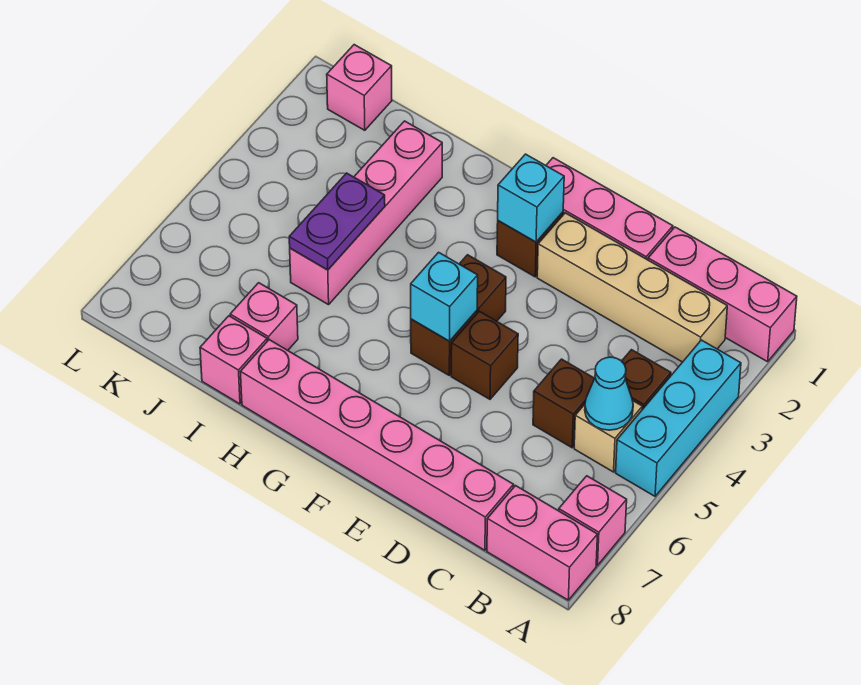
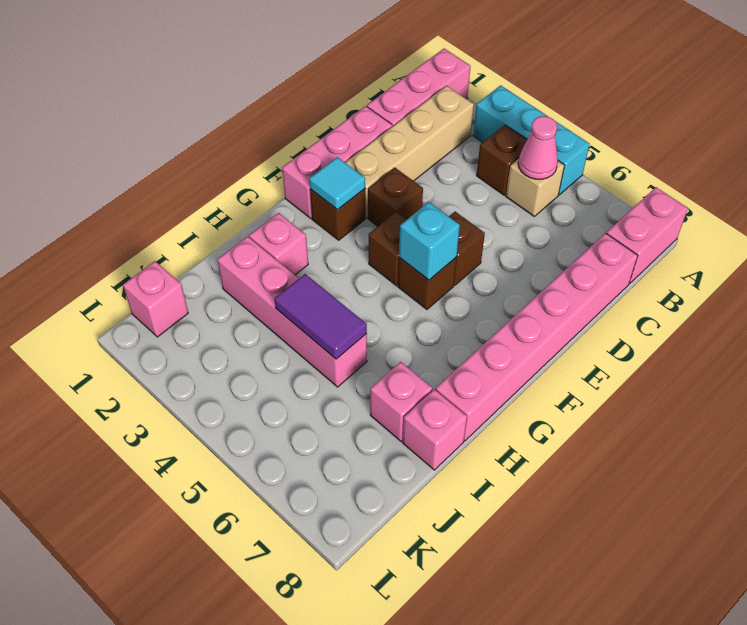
pink brick A7 level 1 -> pink brick H2 level 1
cyan cone B5 level 2 -> pink cone B5 level 2
brown brick C5 level 1 -> brown brick E3 level 1
cyan brick F2 level 2 -> cyan tile F2 level 2
purple plate I4:I5 level 2 -> purple tile I4:I5 level 2

